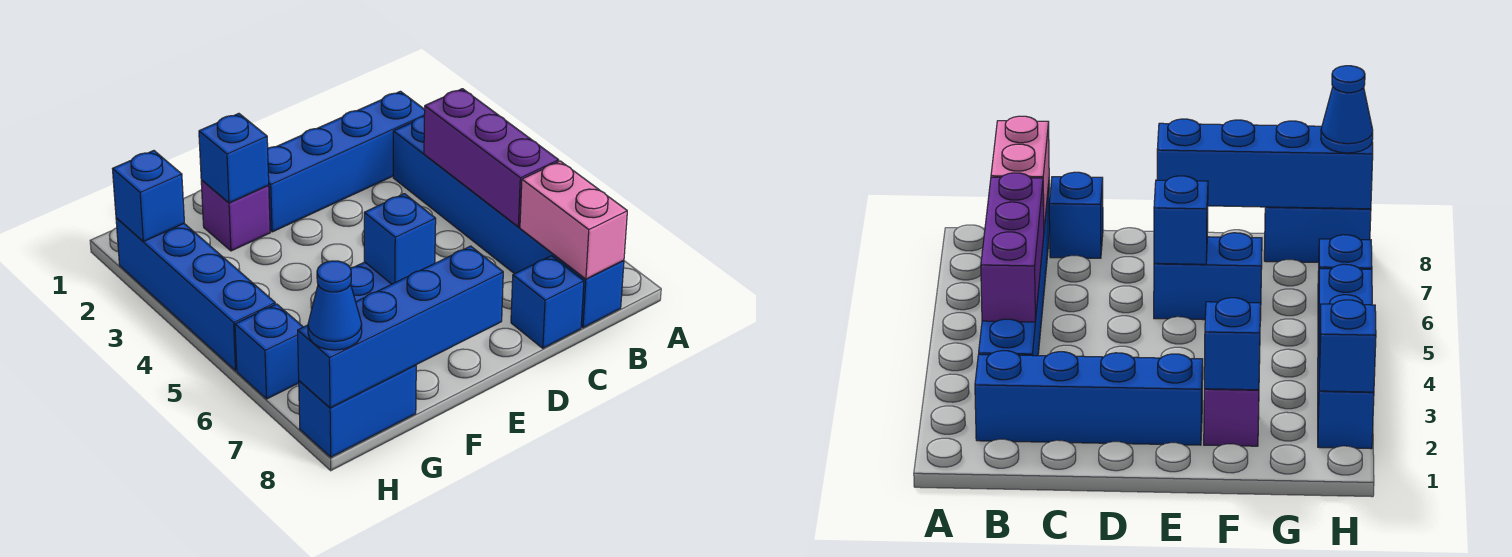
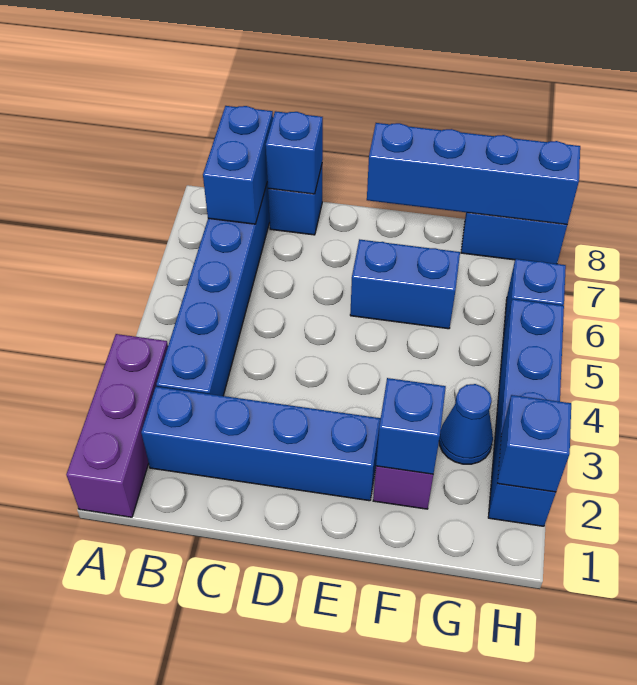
purple brick B4:B6 level 2 -> purple brick A1:A3 level 1
pink brick B7:B8 level 2 -> blue brick B7:B8 level 2
blue brick E6 level 2 -> blue brick C8 level 2
blue cone H8 level 3 -> blue cone G3 level 1

